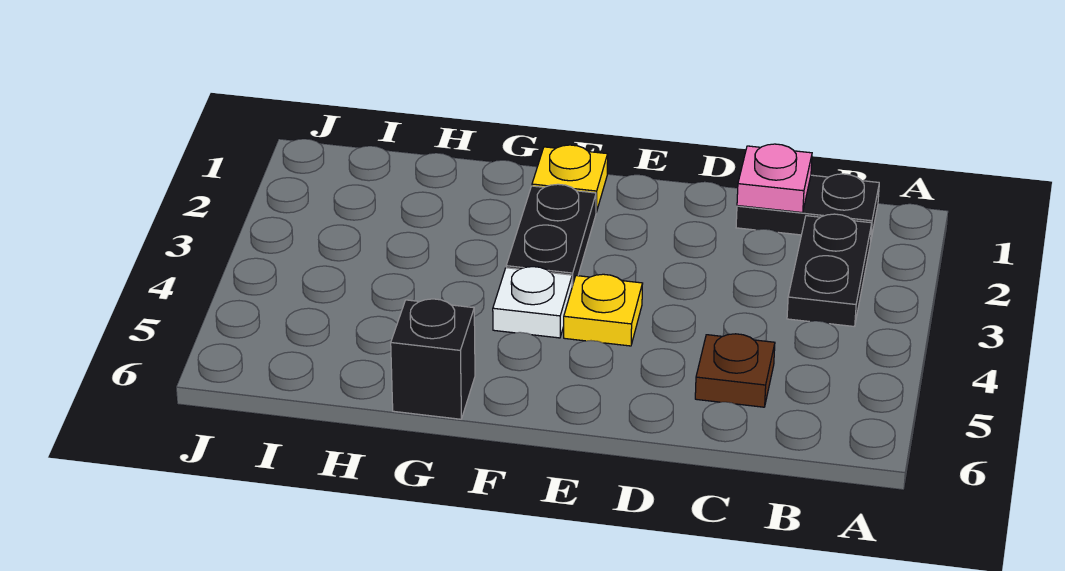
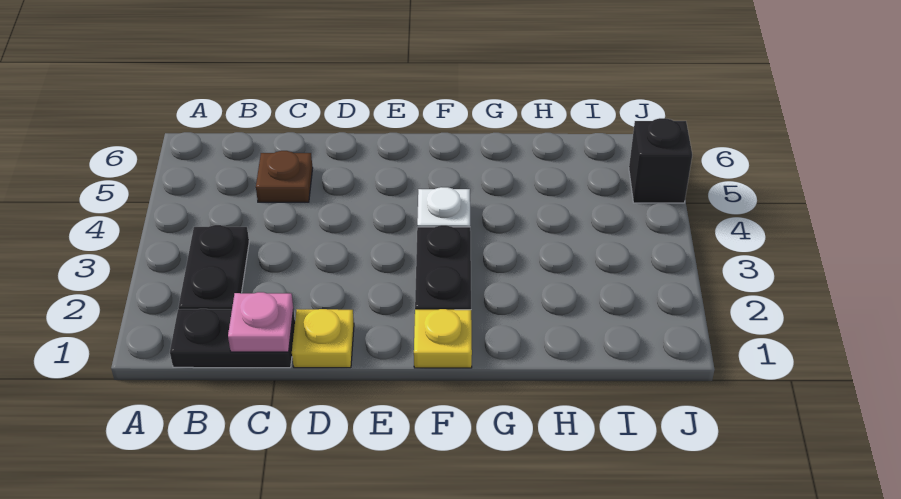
yellow plate E4 level 1 -> yellow plate D1 level 1
black brick G6 level 1 -> black brick J5 level 1

